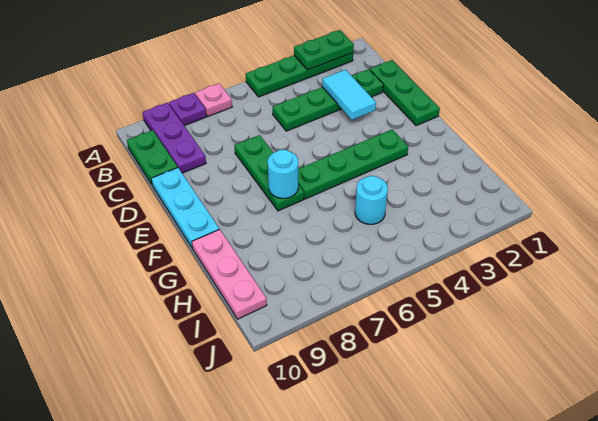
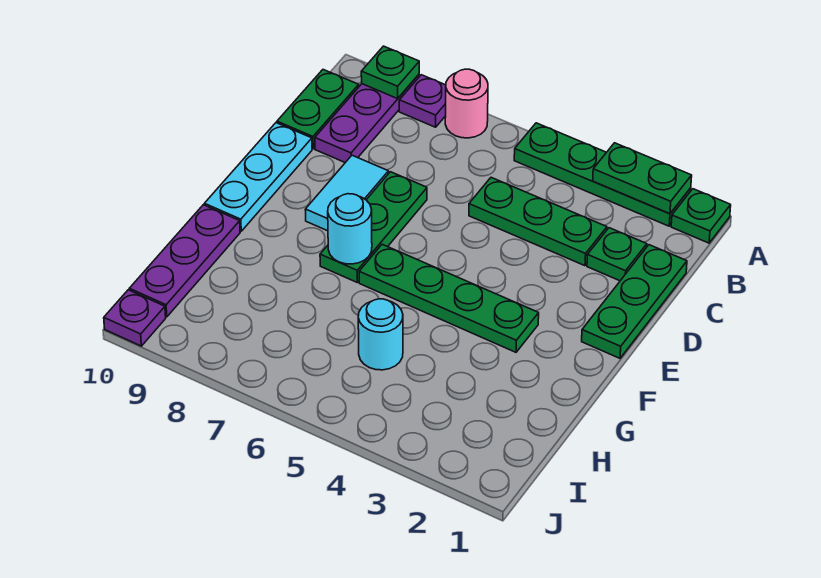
none -> green plate A1 level 1
pink plate A7 level 1 -> pink round brick A7 level 1
none -> green plate A9 level 2
cyan tile C3:D3 level 2 -> cyan tile D8:E8 level 1
pink plate G10:I10 level 1 -> purple plate G10:I10 level 1
none -> purple plate J10 level 1

